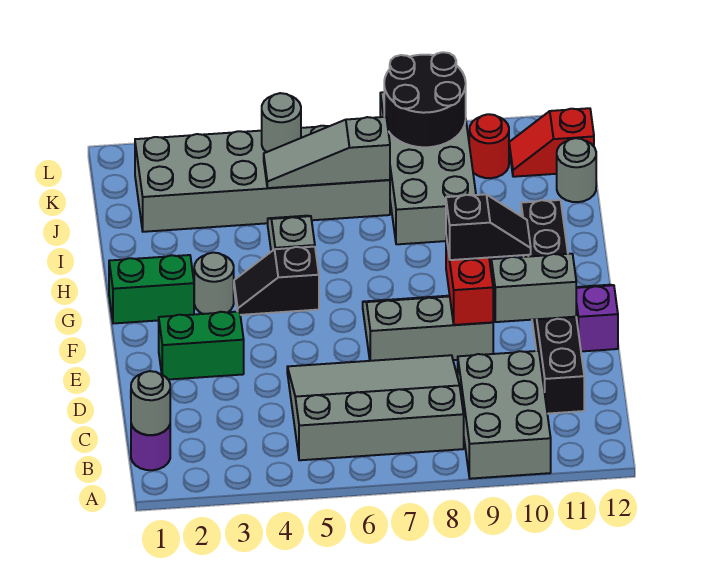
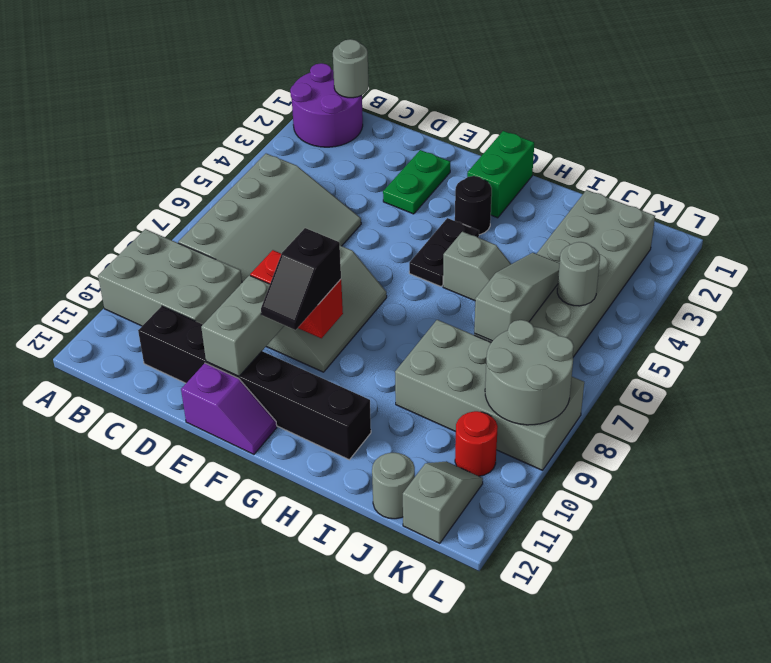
purple round brick B1 level 1 -> purple round brick A1:B2 level 1
green brick E2:E3 level 1 -> green plate E2:E3 level 1
grey round brick G3 level 1 -> black round brick G3 level 1
black slope G4:G5 level 1 top 5 -> black plate G4:G5 level 1
black round brick K8:L9 level 2 -> grey round brick K8:L9 level 2
red slope K11:K12 level 1 top 12 -> grey slope K11:K12 level 1 top 12

